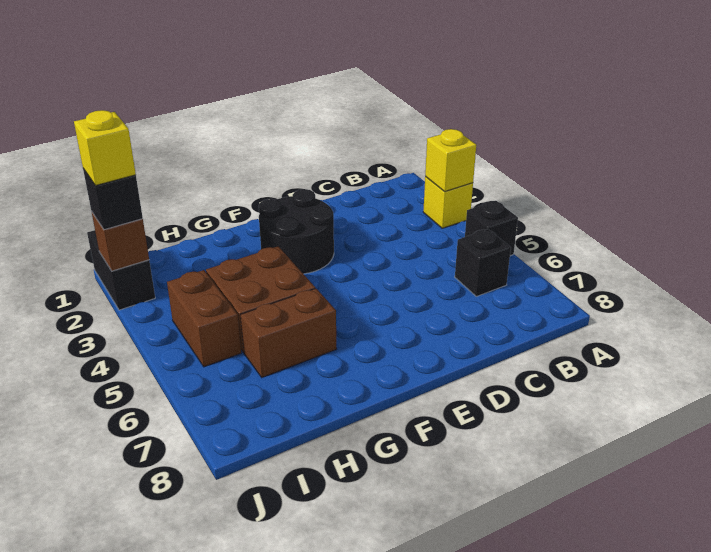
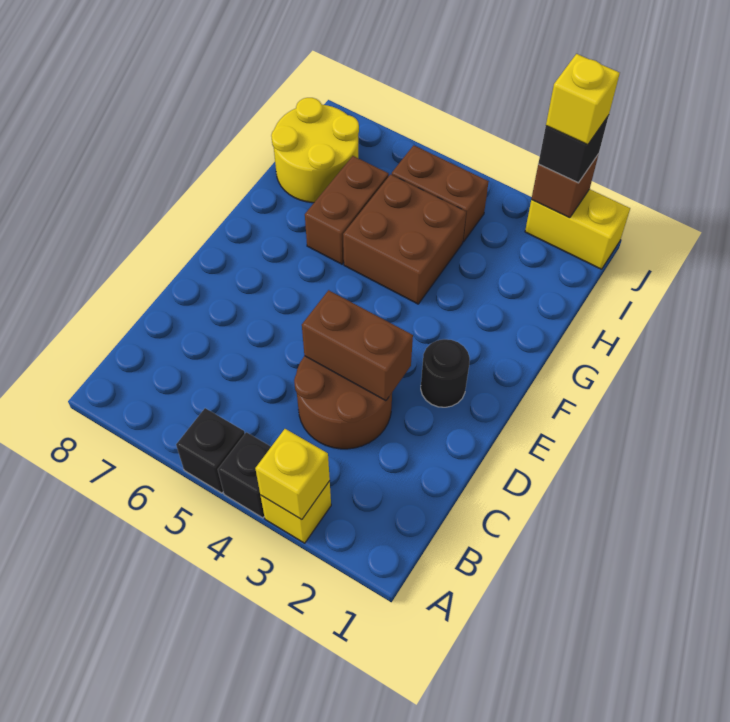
black brick B6 level 1 -> black brick A4 level 1
none -> brown round brick C3:D4 level 1
none -> brown brick D3:D4 level 2
black round brick E2:F3 level 1 -> black round brick E2 level 1
none -> yellow round brick H7:I8 level 1
black brick J1:J2 level 1 -> yellow brick J1:J2 level 1

